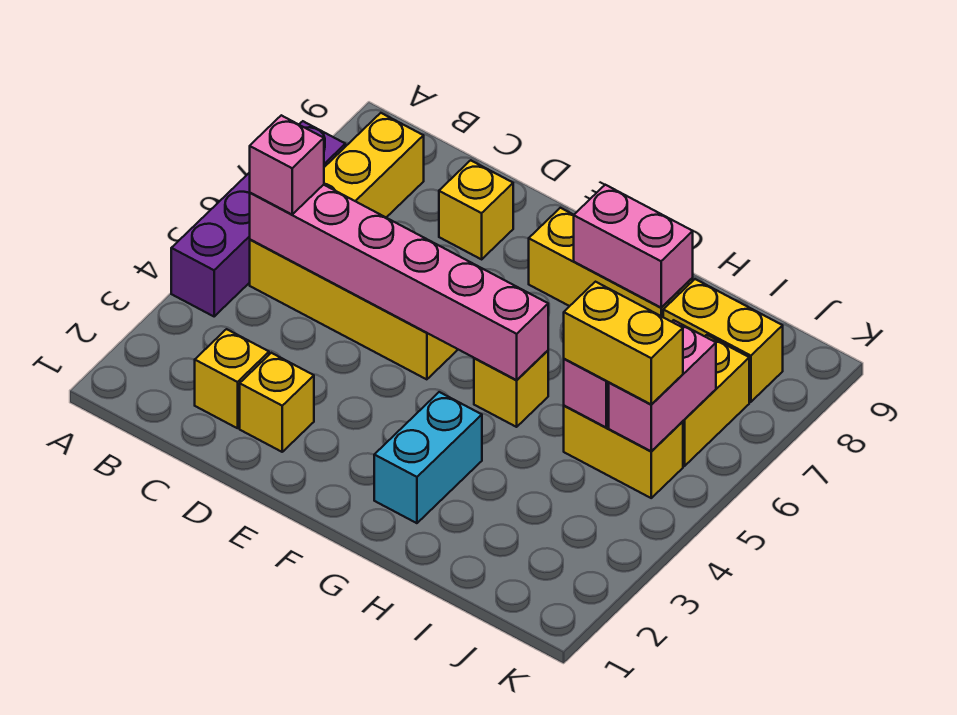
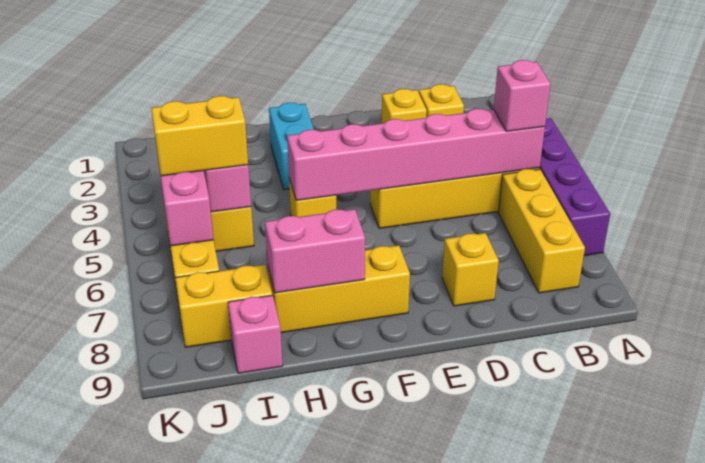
none -> pink brick I9 level 1

